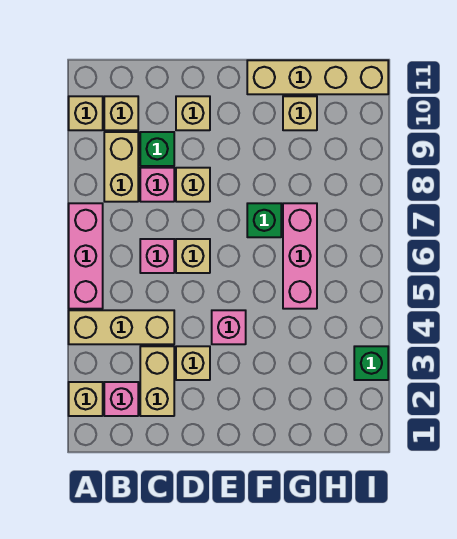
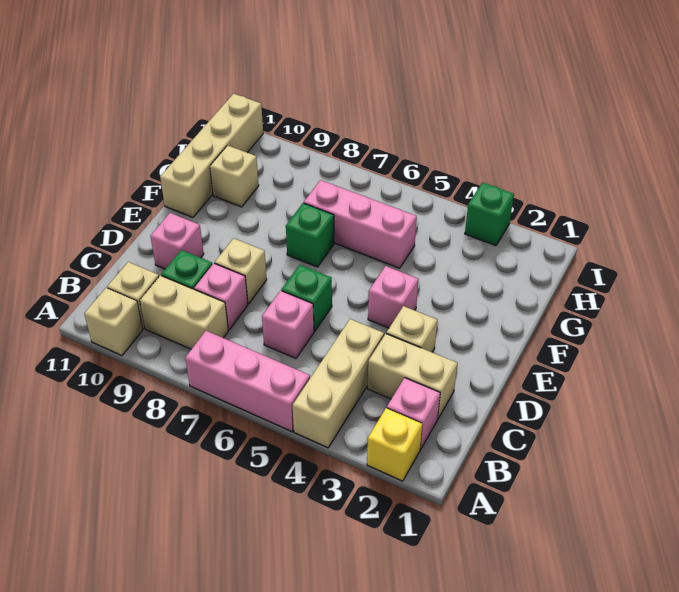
tan brick A2 level 1 -> yellow brick A2 level 1
tan brick D6 level 1 -> green brick D6 level 1
tan brick D10 level 1 -> pink brick D10 level 1

